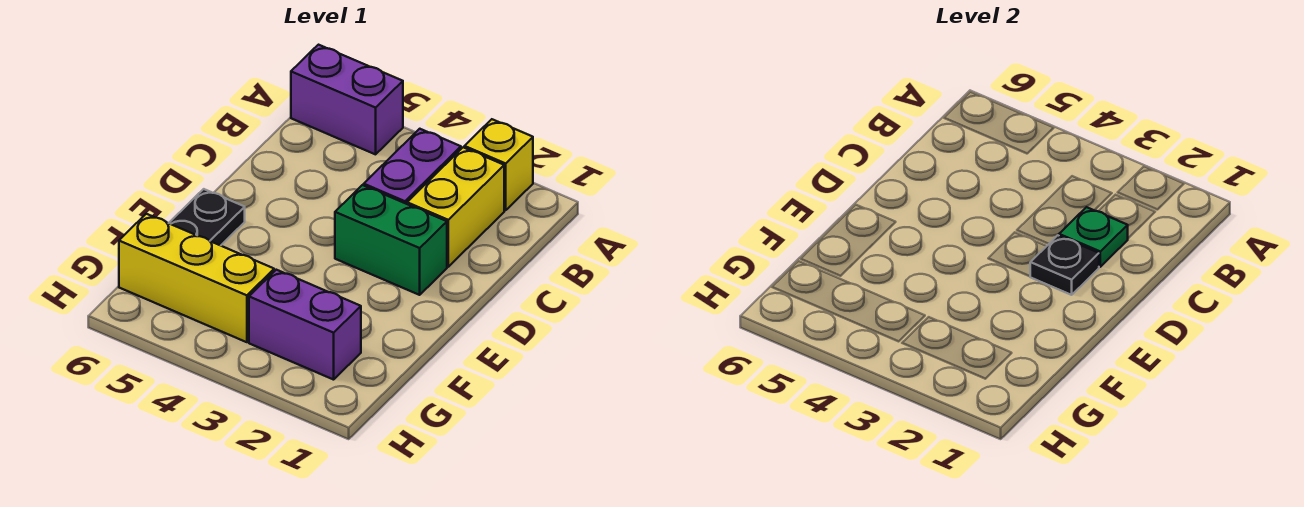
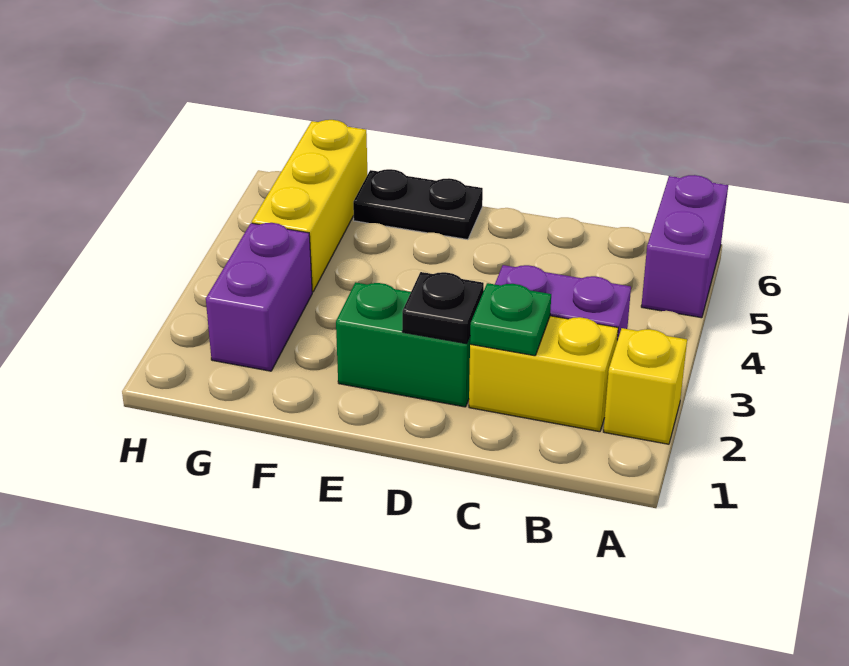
green brick D2:D3 level 1 -> green brick D2:E2 level 1

